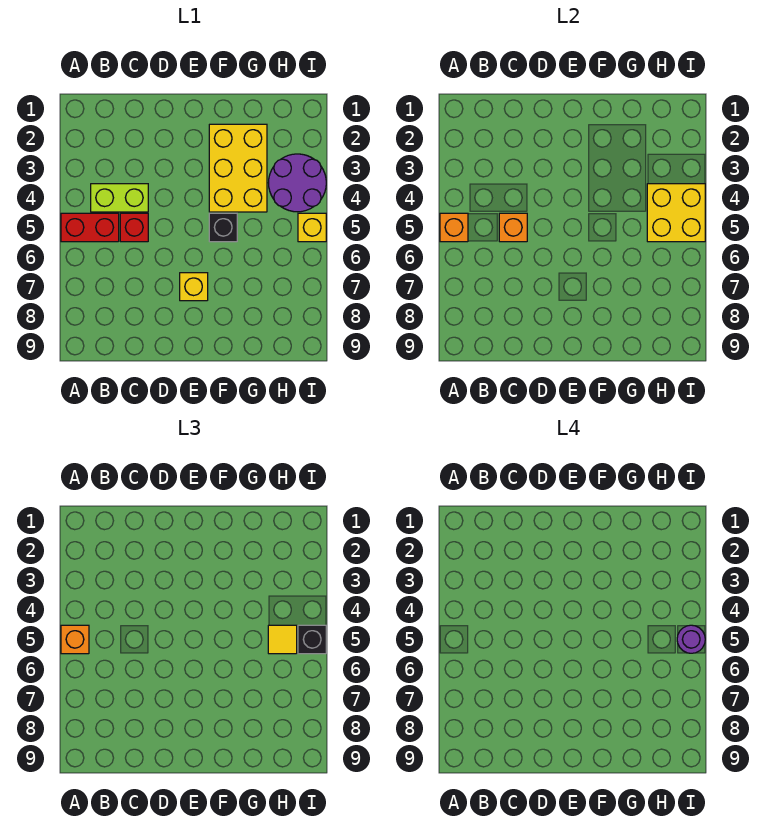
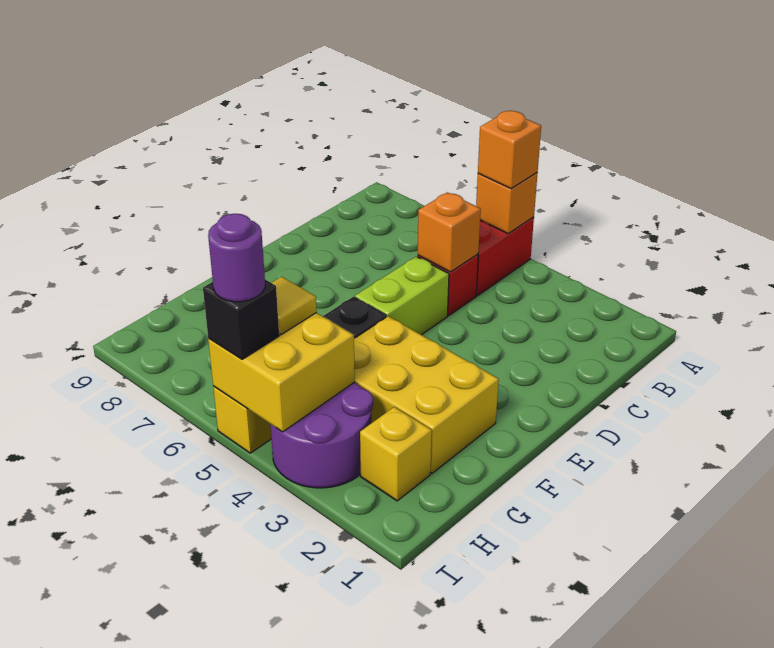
lime brick B4:C4 level 1 -> lime brick D5:E5 level 1
yellow brick E7 level 1 -> yellow brick H2 level 1

